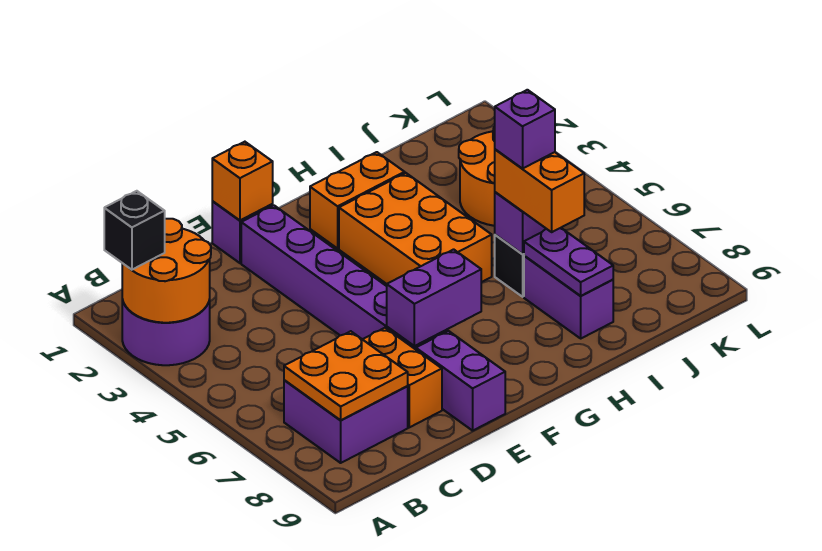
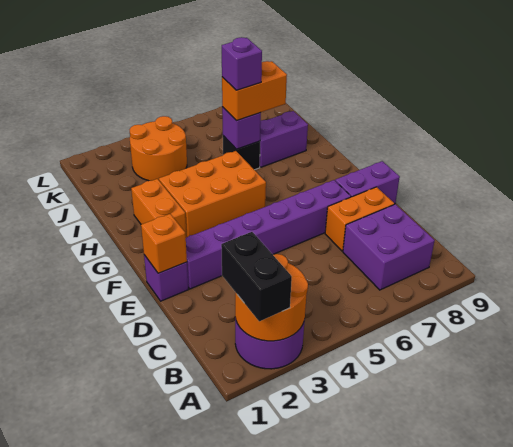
black brick A2 level 3 -> black brick A2:B2 level 3
orange plate B7:C8 level 2 -> none
purple brick E7:F7 level 2 -> none
purple plate I7:I8 level 2 -> none

